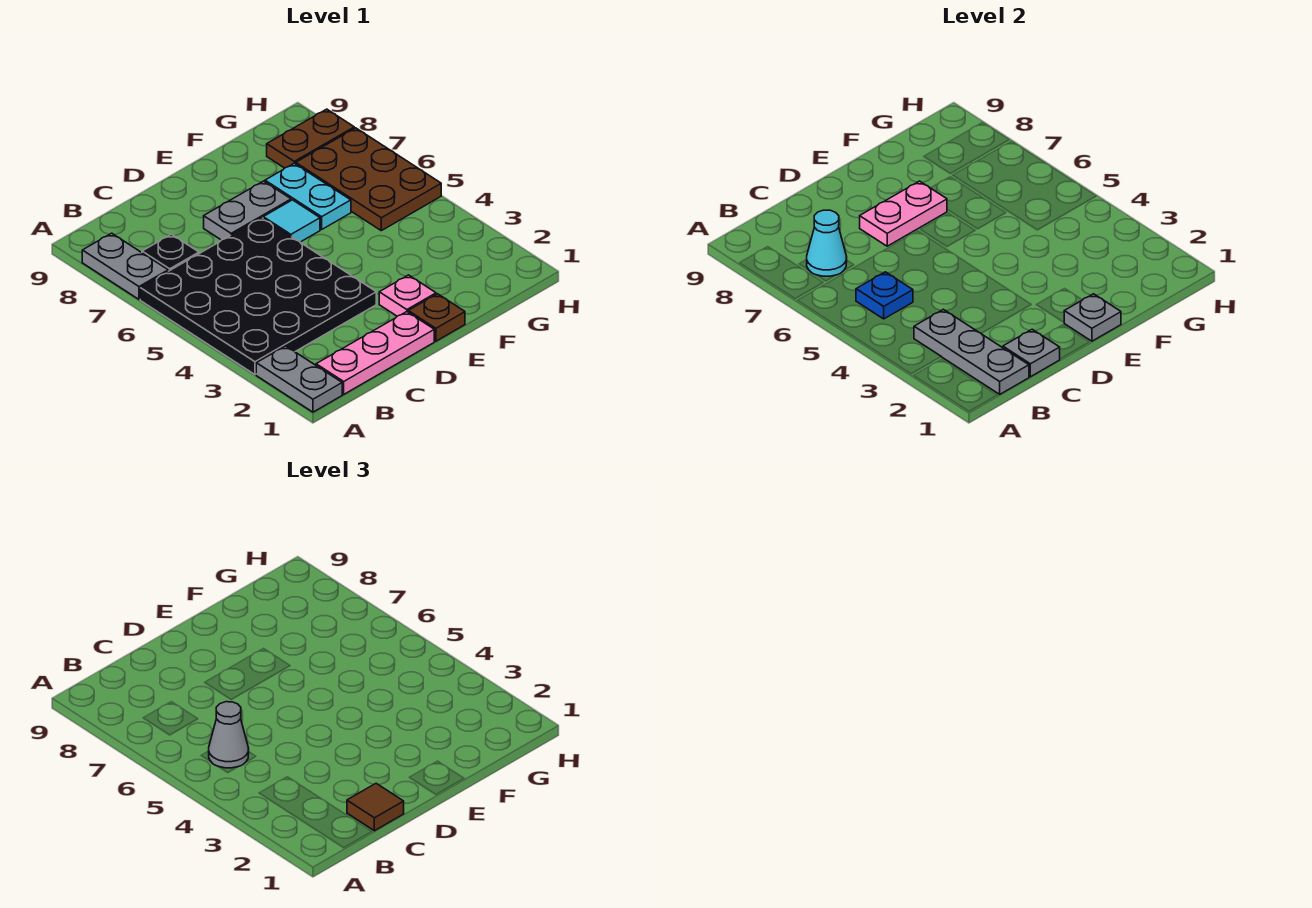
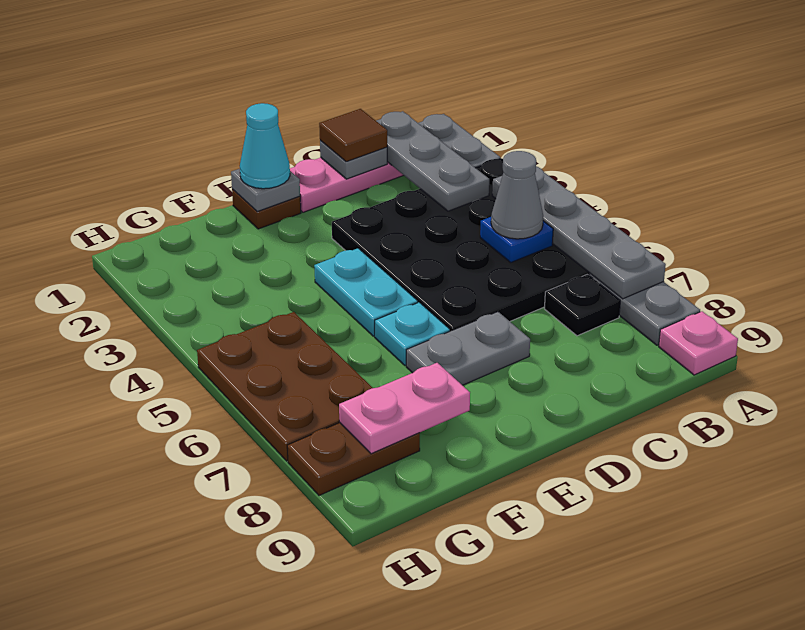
none -> grey plate A4:A7 level 2
cyan cone B7 level 2 -> cyan cone E1 level 3
pink plate D7:E7 level 2 -> pink plate F8:G8 level 2
pink plate E2 level 1 -> pink plate A9 level 1
cyan tile E6 level 1 -> cyan plate E6 level 1
cyan plate F6:F7 level 1 -> cyan plate E4:E5 level 1

